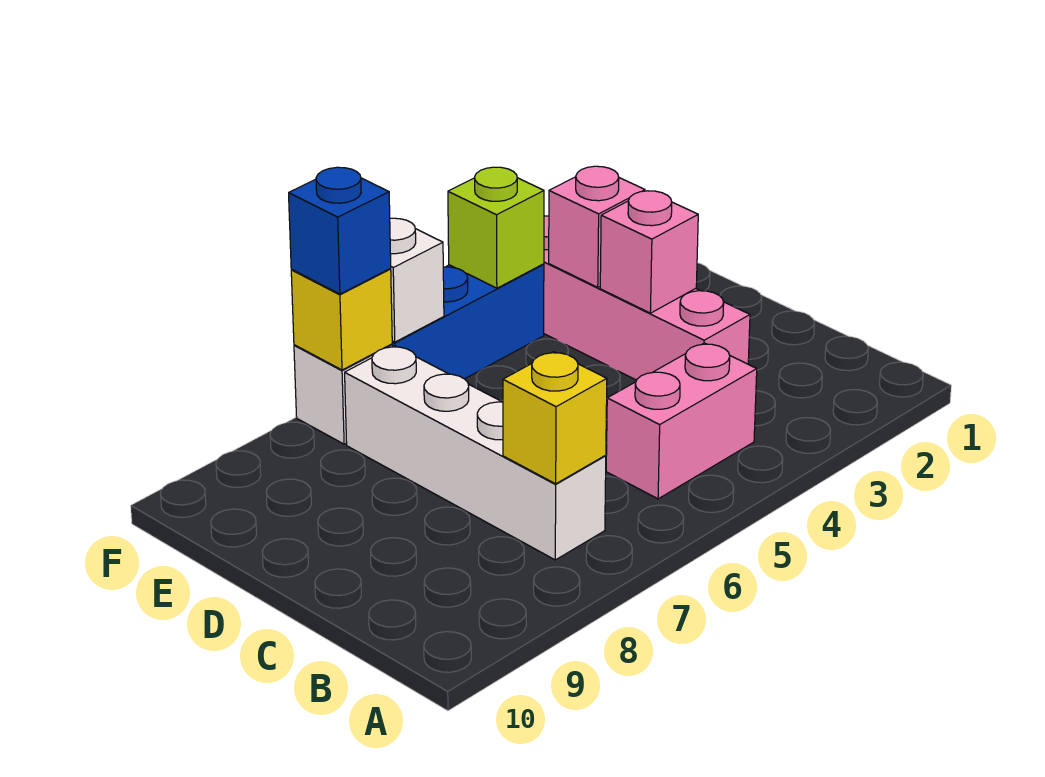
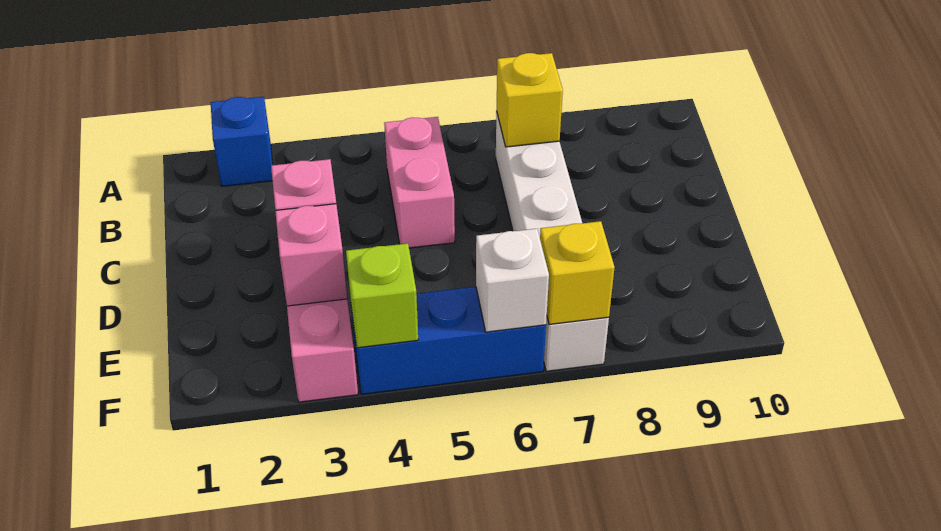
pink brick B4:B5 level 1 -> pink brick B5:C5 level 1
blue brick F7 level 3 -> blue brick A2 level 1

